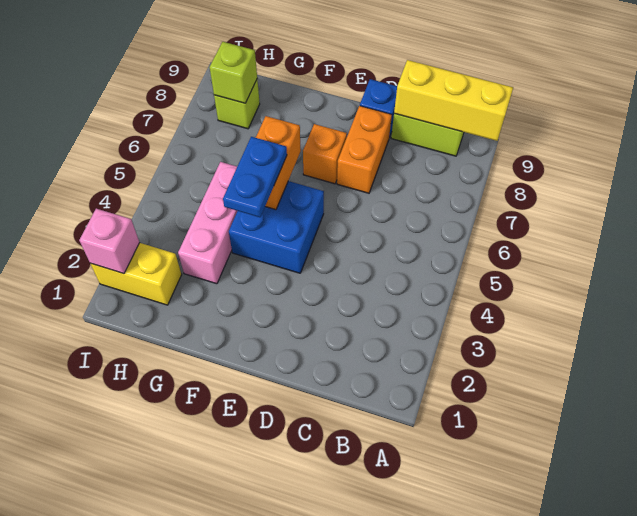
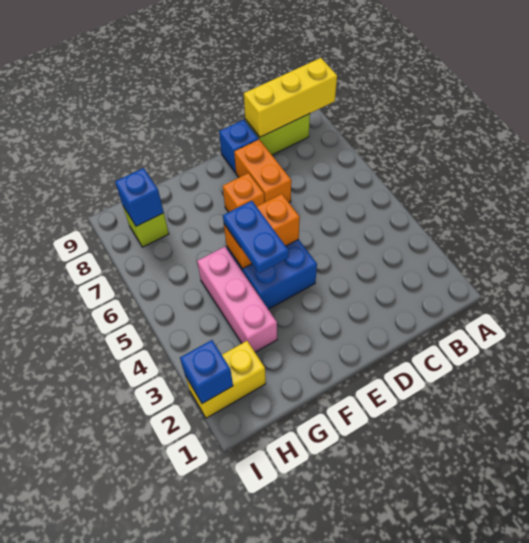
orange brick F5:F6 level 2 -> orange brick E5:F5 level 2
lime brick H8 level 2 -> blue brick H8 level 2
pink brick I2 level 2 -> blue brick I2 level 2

